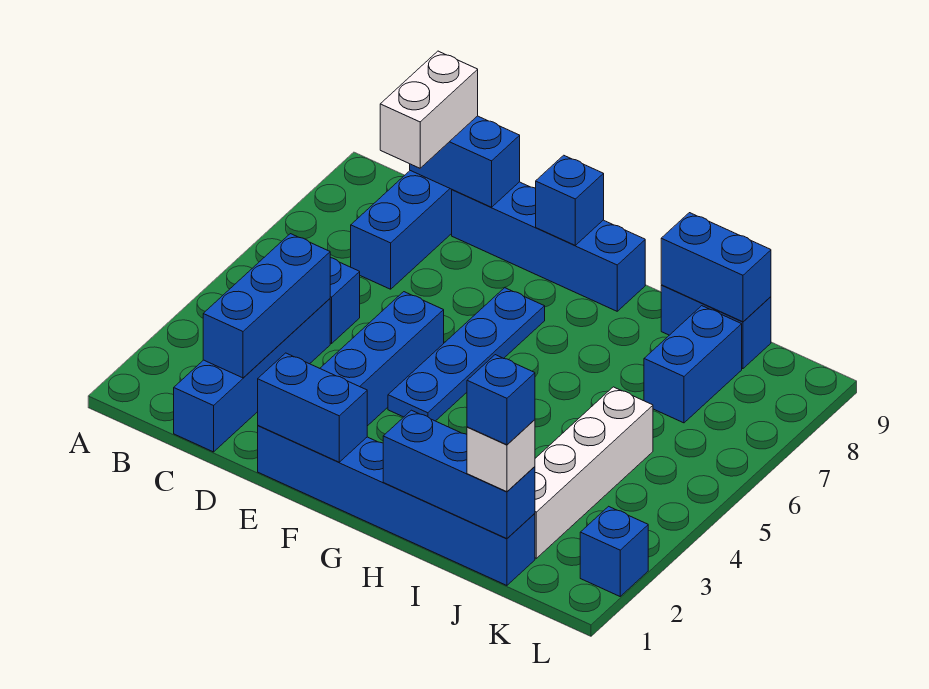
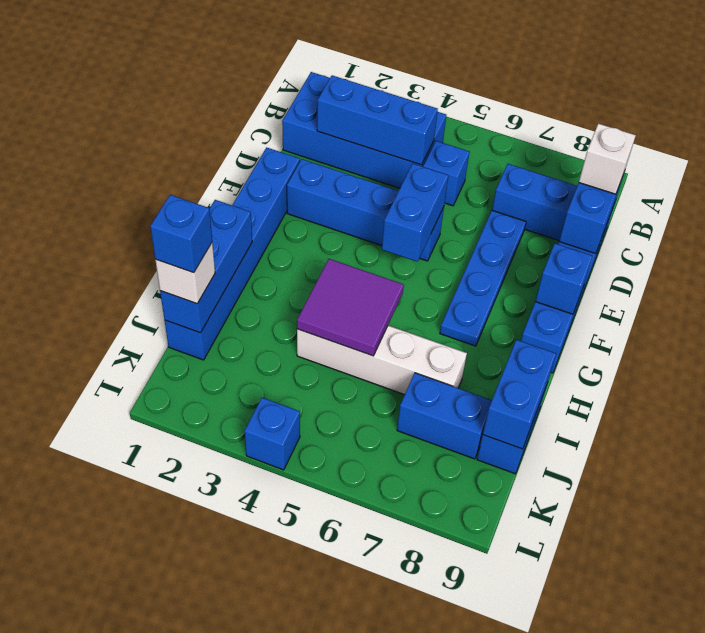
blue brick C1:C4 level 1 -> blue brick B1:C4 level 1
white brick C8:C9 level 3 -> white brick C9 level 3
blue brick E1:F1 level 2 -> blue brick E5:F5 level 2
blue plate F4:F7 level 1 -> blue plate D7:G7 level 1
none -> purple tile H4:I5 level 2
white brick J2:J5 level 1 -> white brick I4:I7 level 1
blue brick L2 level 1 -> blue brick L4 level 1

